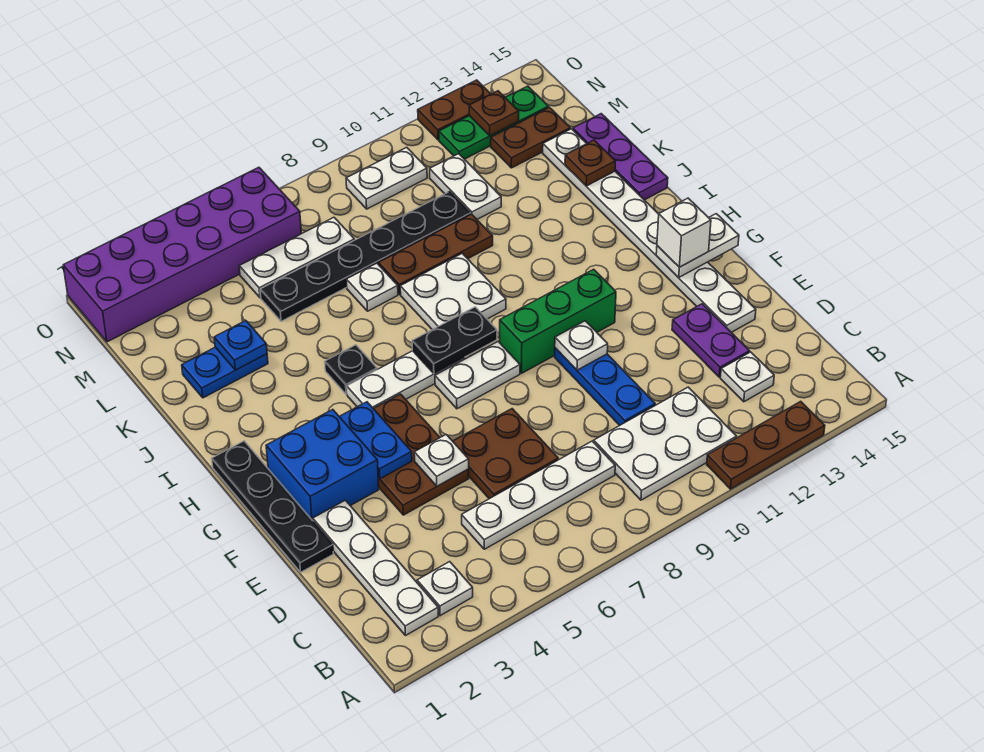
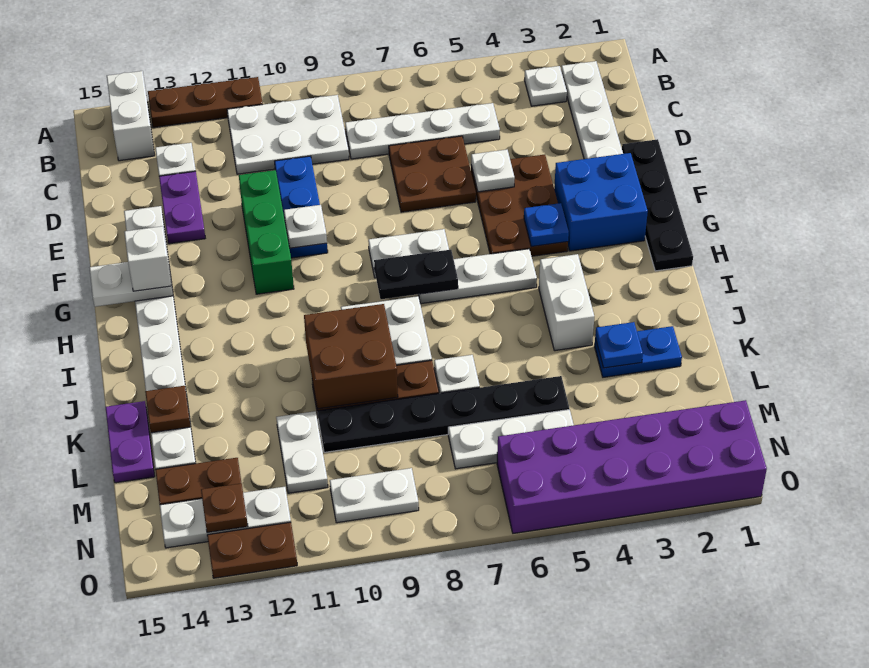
none -> white brick A14:B14 level 1
blue plate F4:G4 level 2 -> blue plate G4 level 2
green brick G9:G11 level 1 -> green brick E11:G11 level 1
none -> white brick I4:J4 level 1
black plate I5 level 1 -> none
none -> brown brick J9:K10 level 2
purple plate J15:L15 level 1 -> purple plate K15:L15 level 1
green plate N12:N14 level 1 -> white plate N12:N14 level 1

